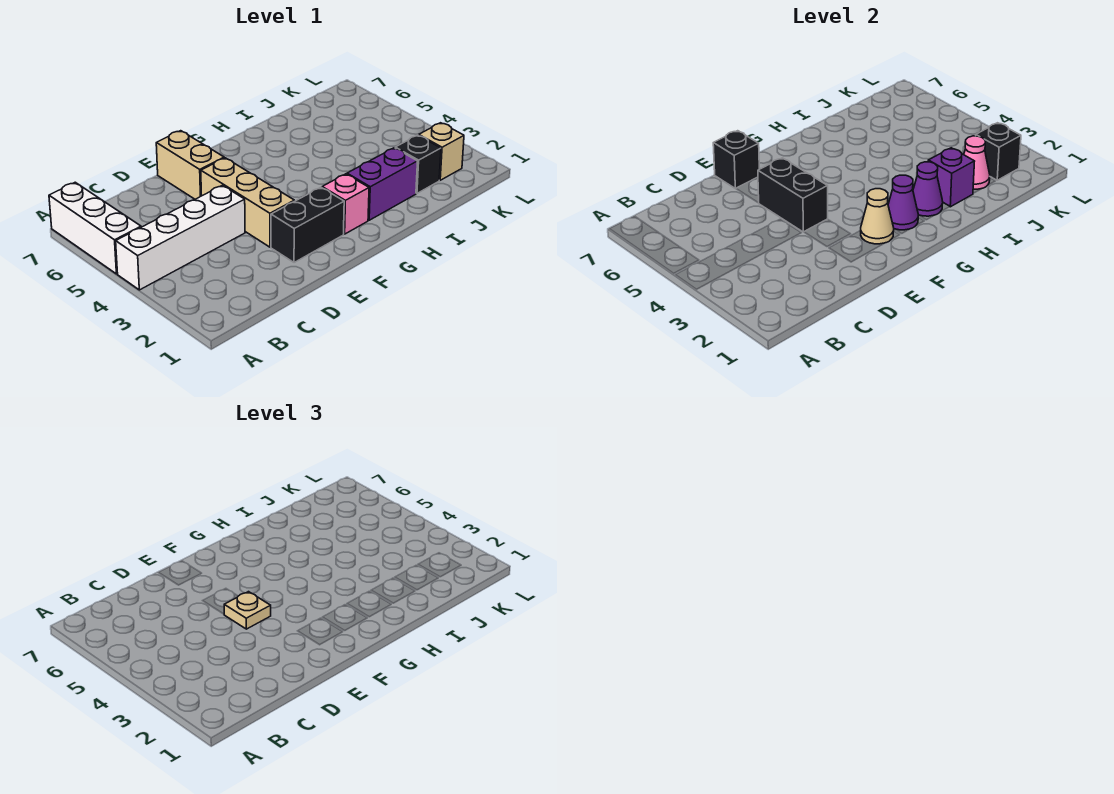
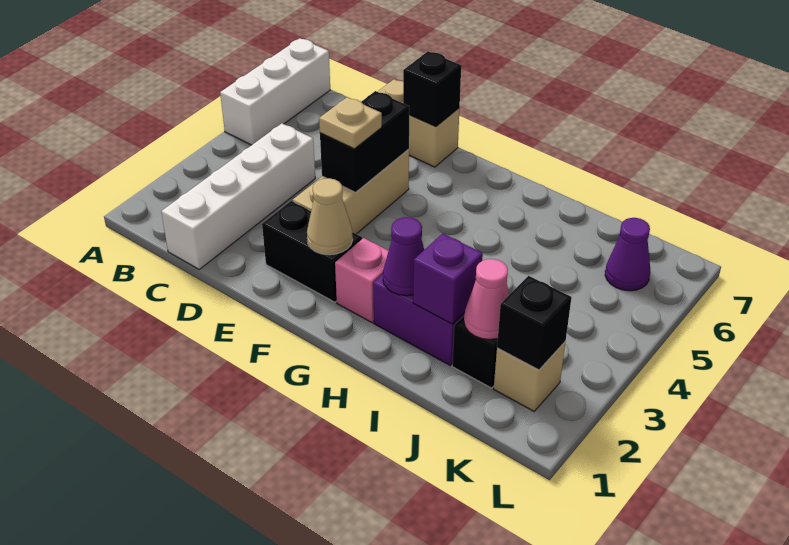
white brick A4:D4 level 1 -> white brick C1:C4 level 1
tan brick E6:E7 level 1 -> tan brick D7:E7 level 1
purple cone G2 level 2 -> purple cone K6 level 1

